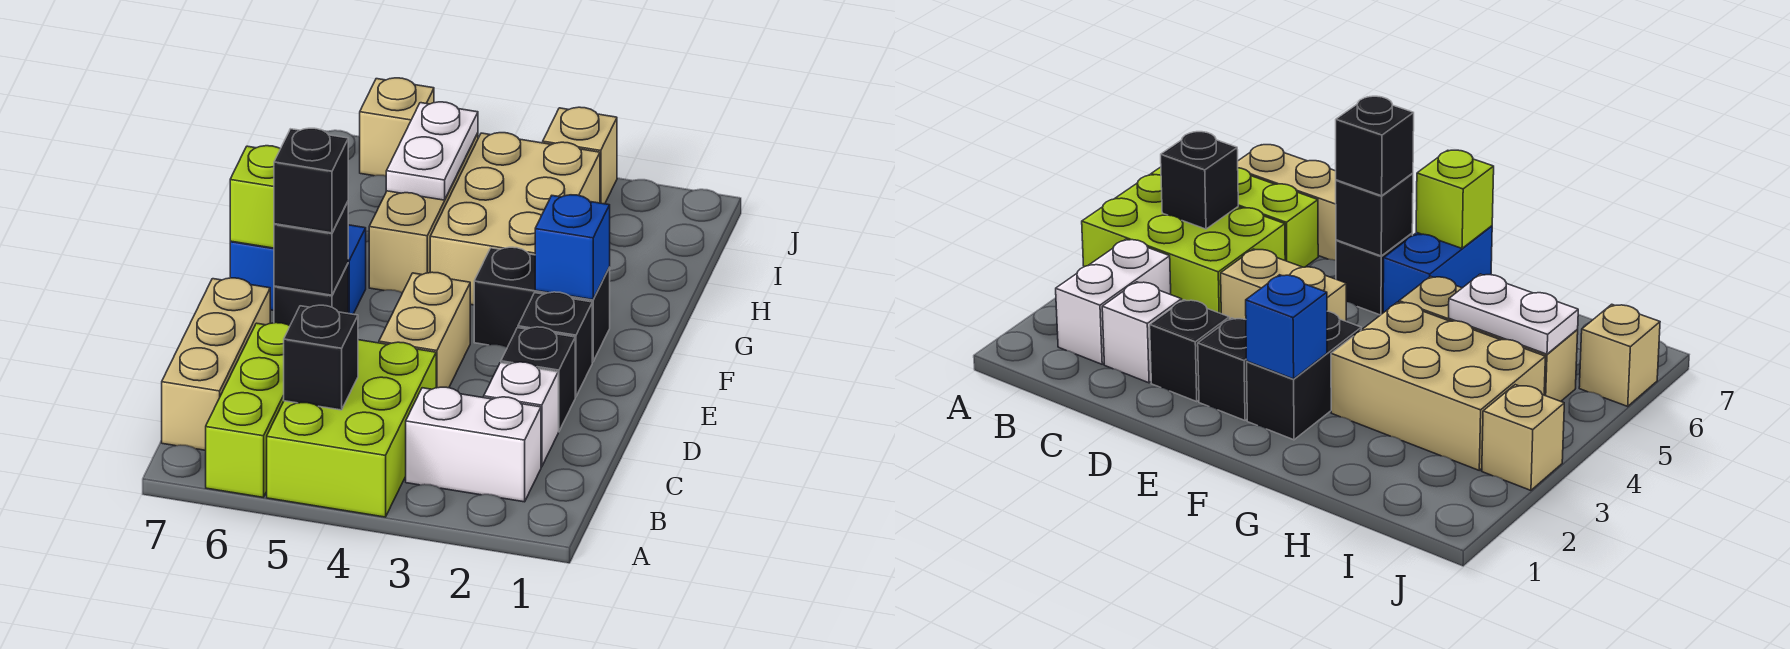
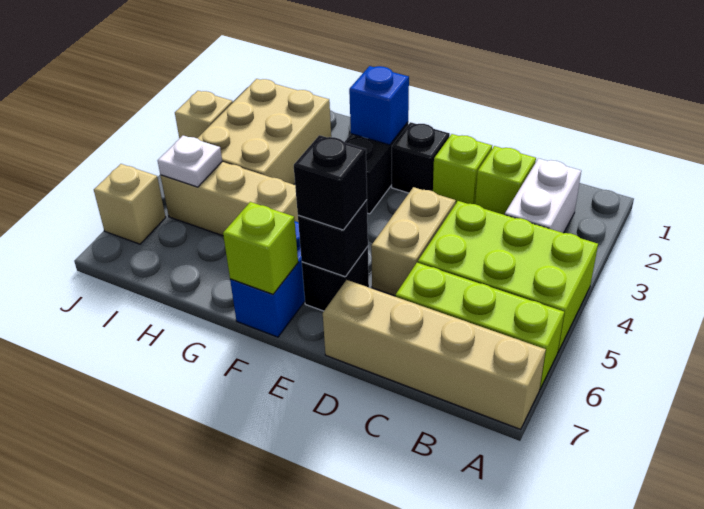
black brick B5 level 2 -> none
tan brick B7:D7 level 1 -> tan brick A7:D7 level 1
white brick C2 level 1 -> lime brick C2 level 1
black brick D2 level 1 -> lime brick D2 level 1
tan brick D4:E4 level 1 -> tan brick D4:D5 level 1
tan brick G3:I4 level 1 -> tan brick H2:I4 level 1
white plate H5:I5 level 2 -> white plate I5 level 2

